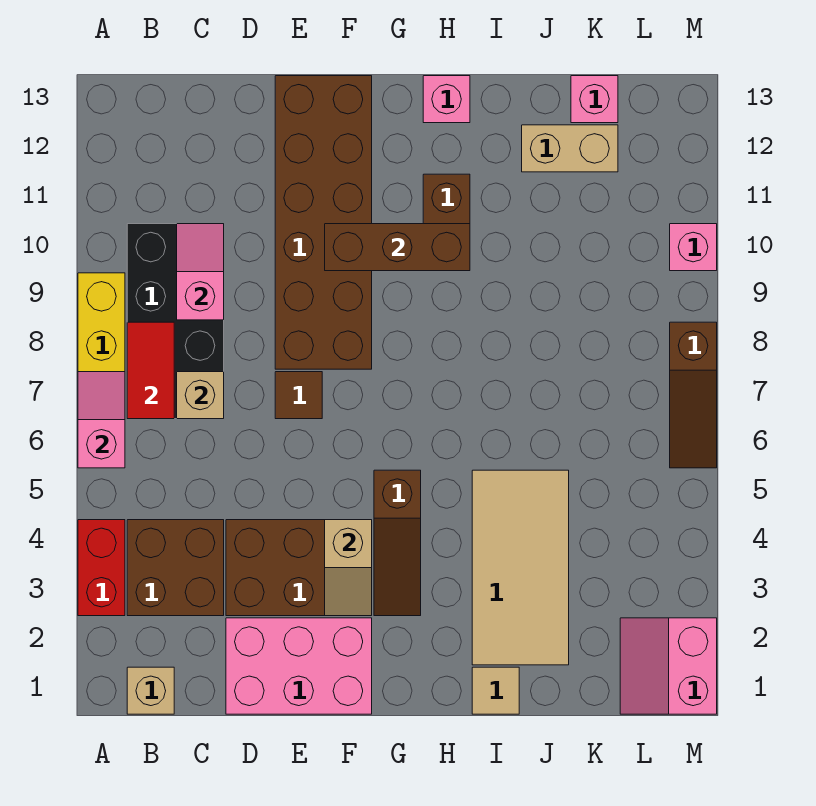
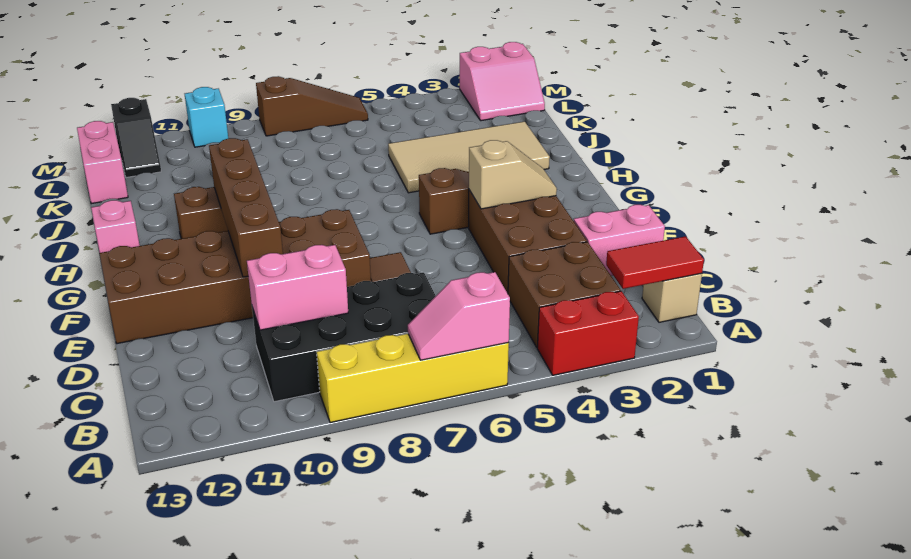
red tile B7:B8 level 2 -> red tile B1:B2 level 2
tan brick C7 level 2 -> none
pink slope C9:C10 level 2 top 9 -> pink brick C9:C10 level 2
pink brick D1:F2 level 1 -> pink brick D1:D2 level 1
brown brick F10:H10 level 2 -> brown brick E10:H10 level 2
tan tile I1 level 1 -> none
tan brick J12:K12 level 1 -> none
pink brick K13 level 1 -> pink brick K13:L13 level 1
none -> black slope L12:M12 level 1 top M
pink brick M10 level 1 -> cyan brick M10 level 1

